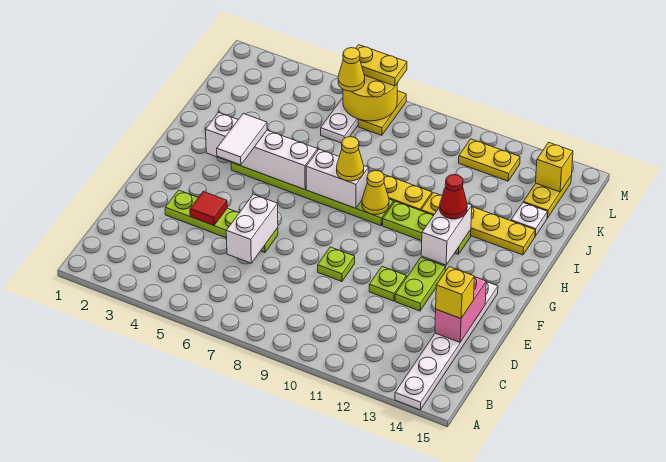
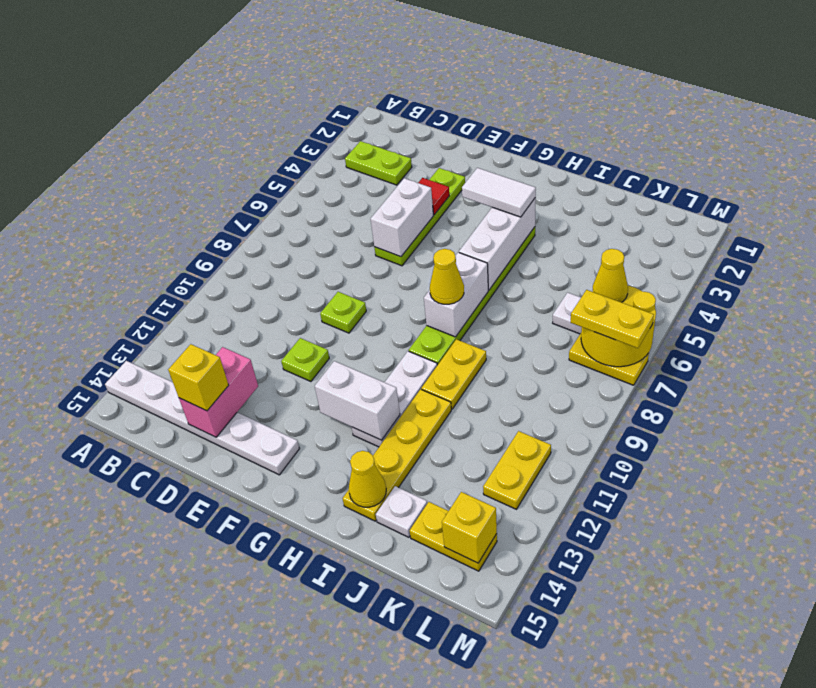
white brick D6:E6 level 2 -> white brick E5:E6 level 2
pink brick D14:E14 level 2 -> pink brick D13:D14 level 2
lime plate E12:F12 level 1 -> lime plate B3:C3 level 1
white brick H3:H6 level 2 -> white brick H4:H6 level 2
yellow cone H9 level 2 -> yellow cone I14 level 2
lime plate H10:H12 level 1 -> white plate H10:H12 level 1
red cone H12 level 3 -> none
yellow plate M6:M7 level 3 -> yellow plate L7:M7 level 3

